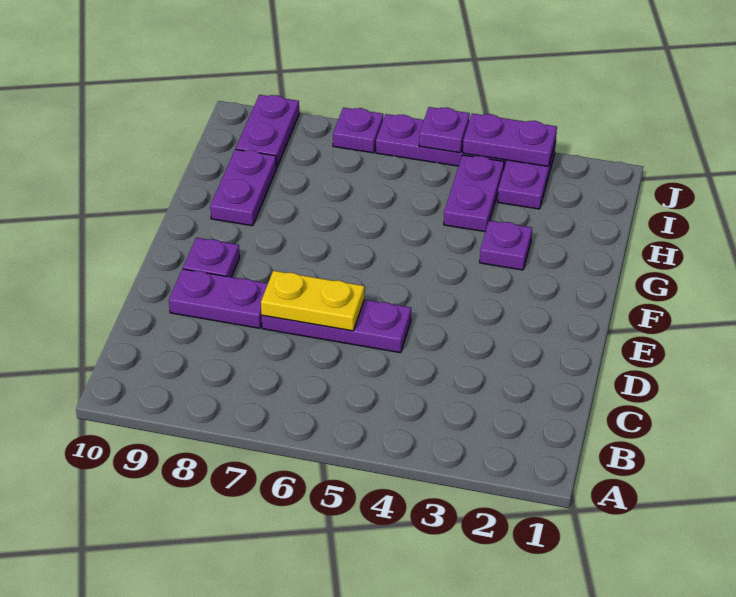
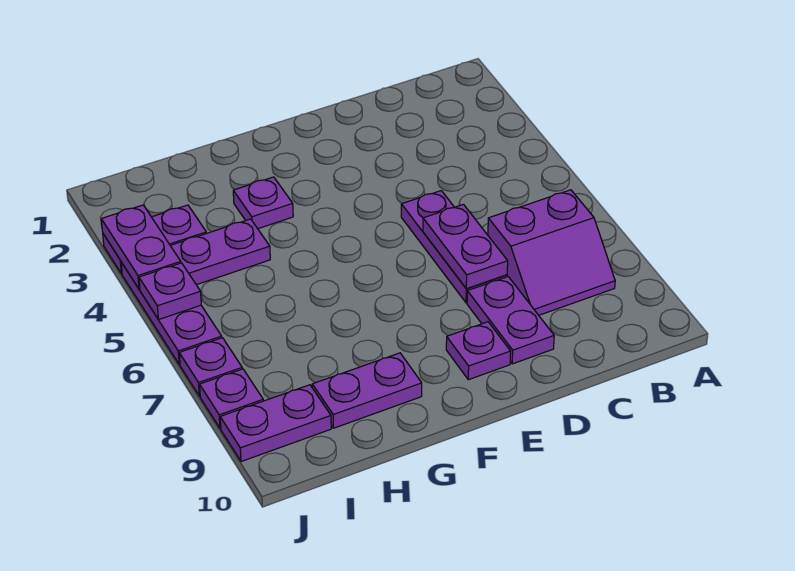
none -> purple slope B7:C8 level 1 top 7
yellow plate D6:D7 level 2 -> purple plate D6:D7 level 2
none -> purple plate J8 level 1

